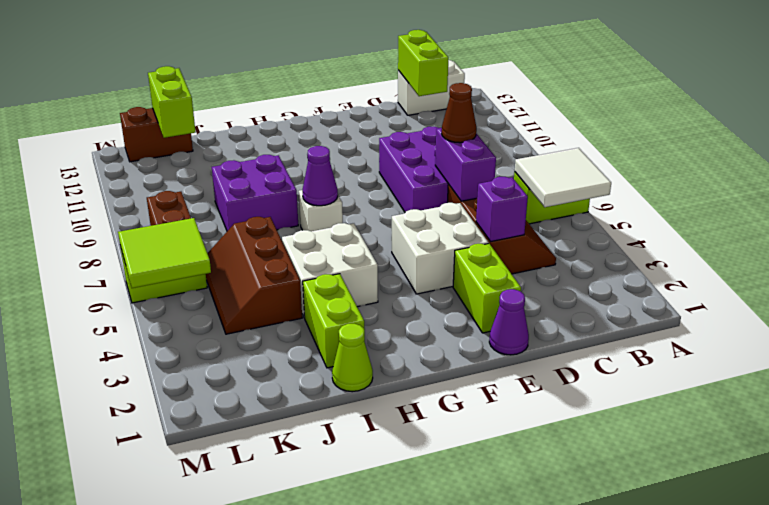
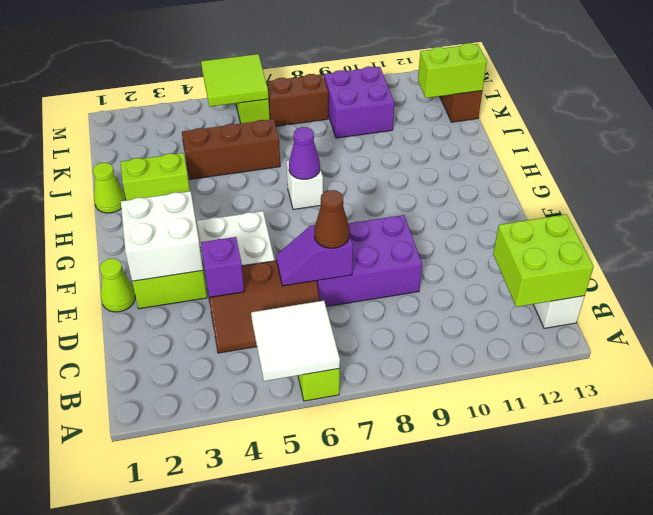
lime brick C12:C13 level 2 -> lime brick B12:C13 level 2
purple brick D6:D7 level 2 -> purple slope D6:D7 level 2 top 7
purple cone E1 level 1 -> lime cone E1 level 1
white brick H4:I5 level 1 -> white brick E2:F3 level 2
purple brick I8:J9 level 1 -> purple brick K9:L10 level 1

